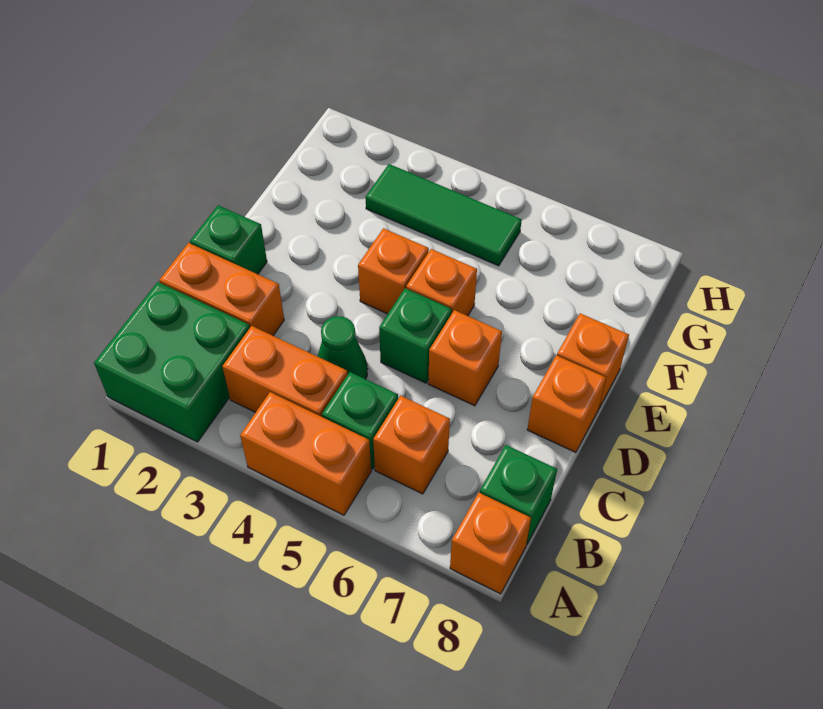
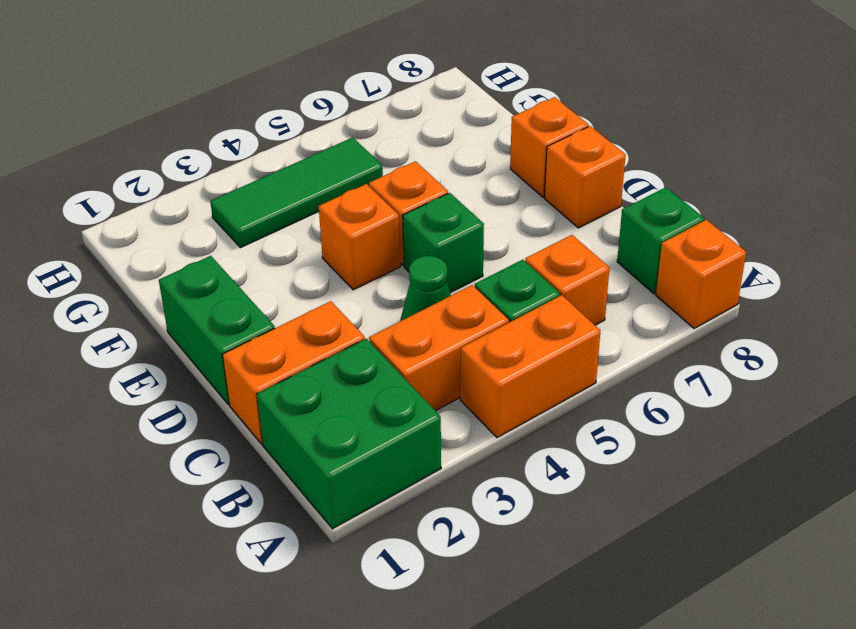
green brick D1 level 1 -> green brick D1:E1 level 1
orange brick D6 level 1 -> none

